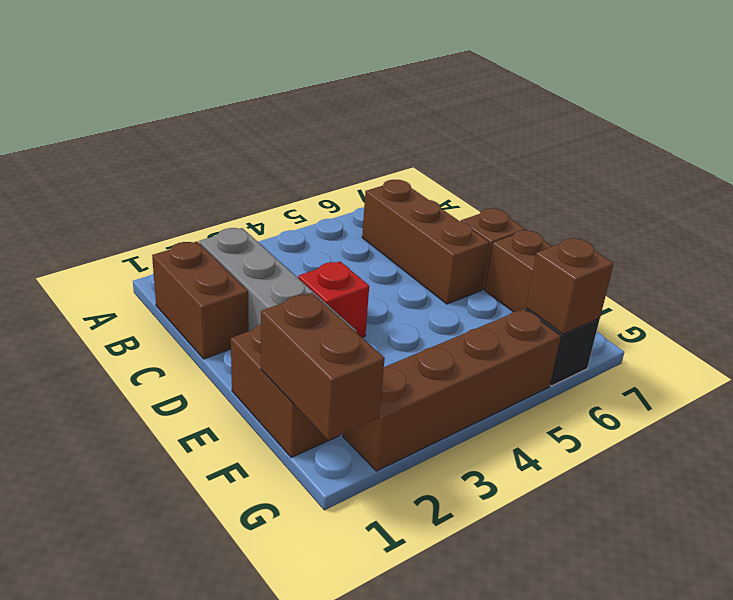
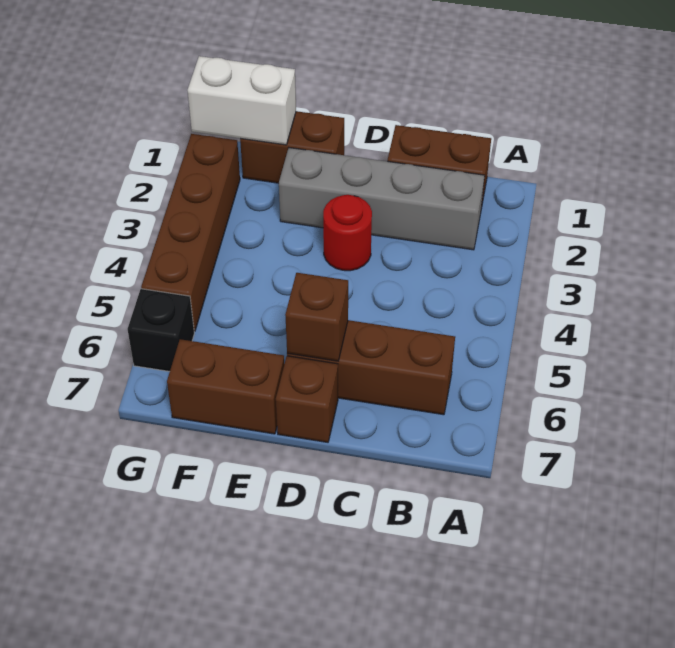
red brick D3 level 1 -> red round brick D3 level 1
brown brick F1:G1 level 2 -> white brick F1:G1 level 2
brown brick G6 level 2 -> brown brick D6 level 2

